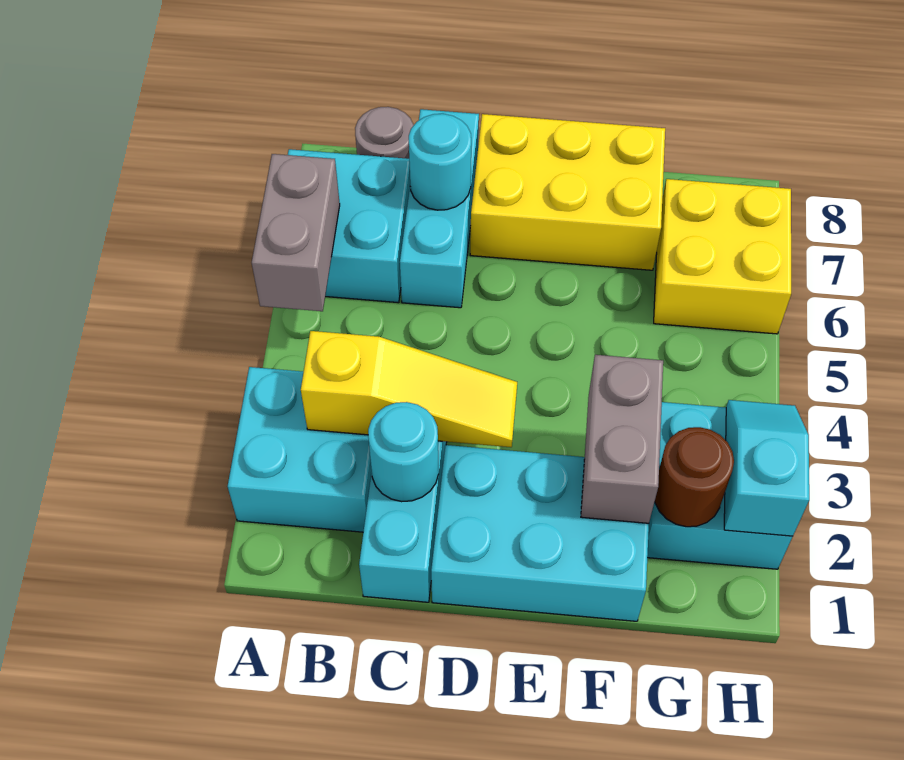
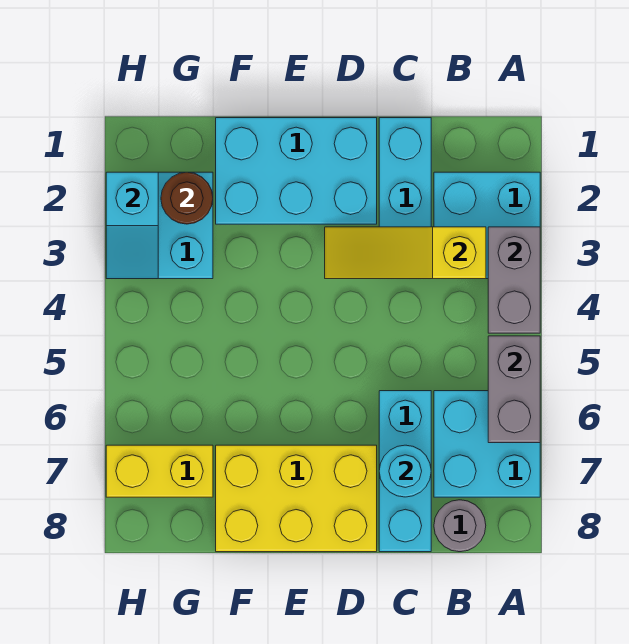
cyan round brick C2 level 2 -> none
grey brick F2:F3 level 2 -> grey brick A3:A4 level 2
yellow brick G6:H7 level 1 -> yellow brick G7:H7 level 1

